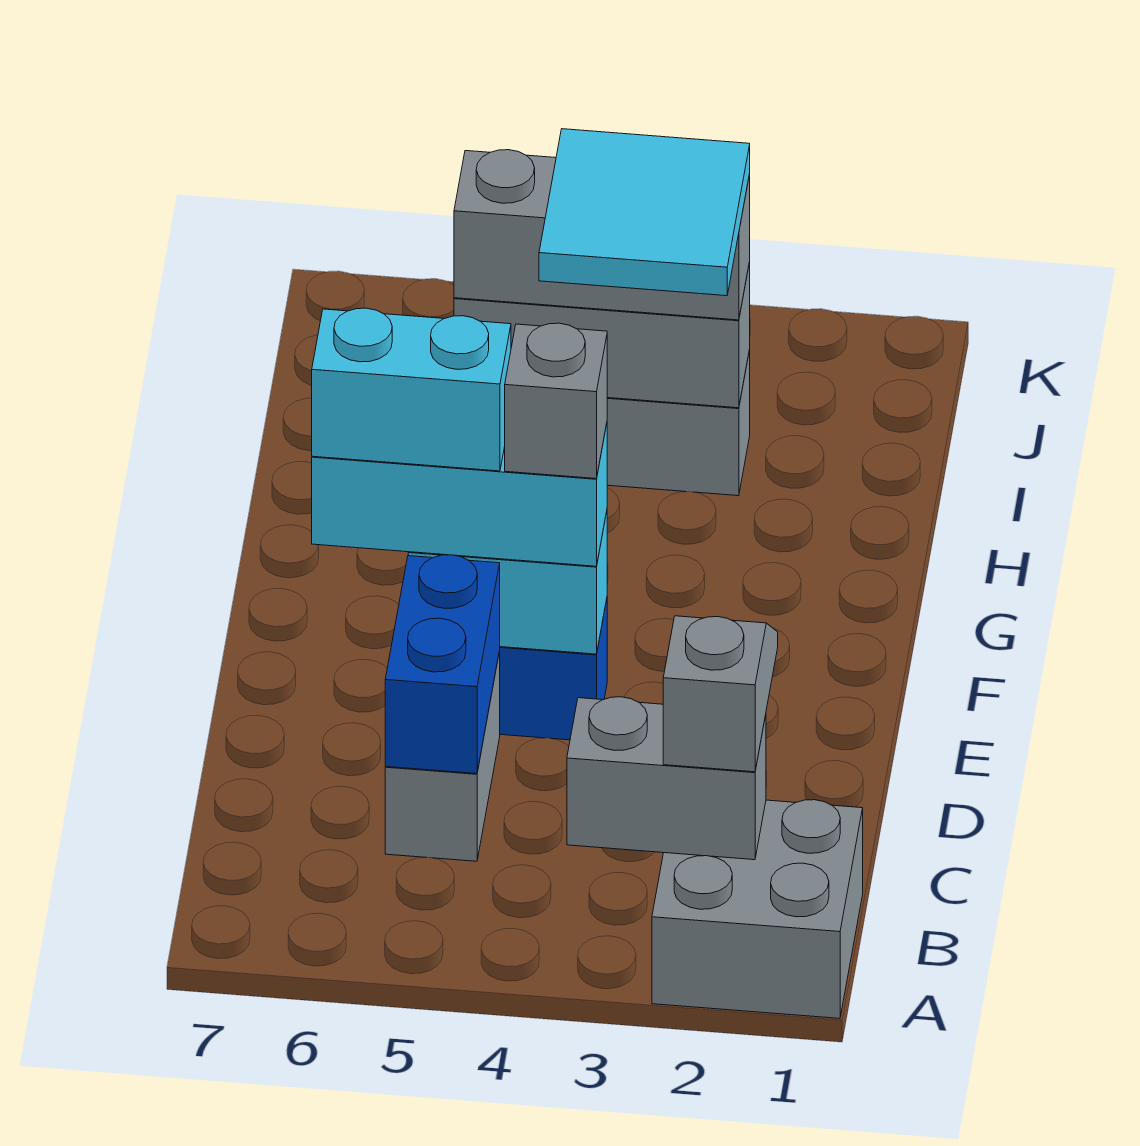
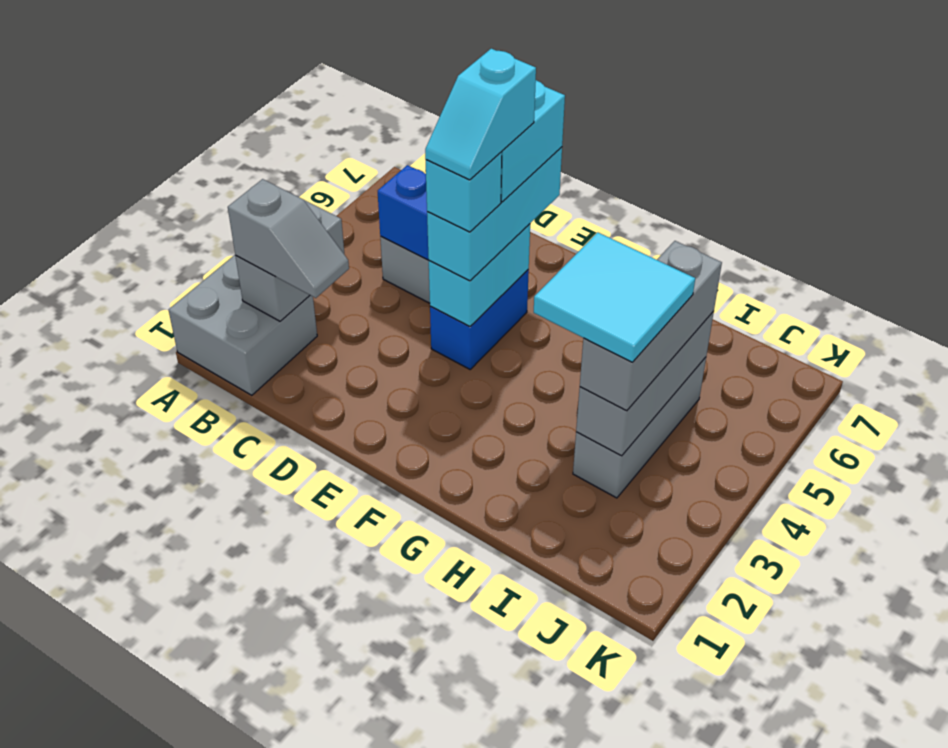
grey brick E4 level 4 -> cyan brick E4 level 4
none -> cyan slope E4:E5 level 5 top 5

